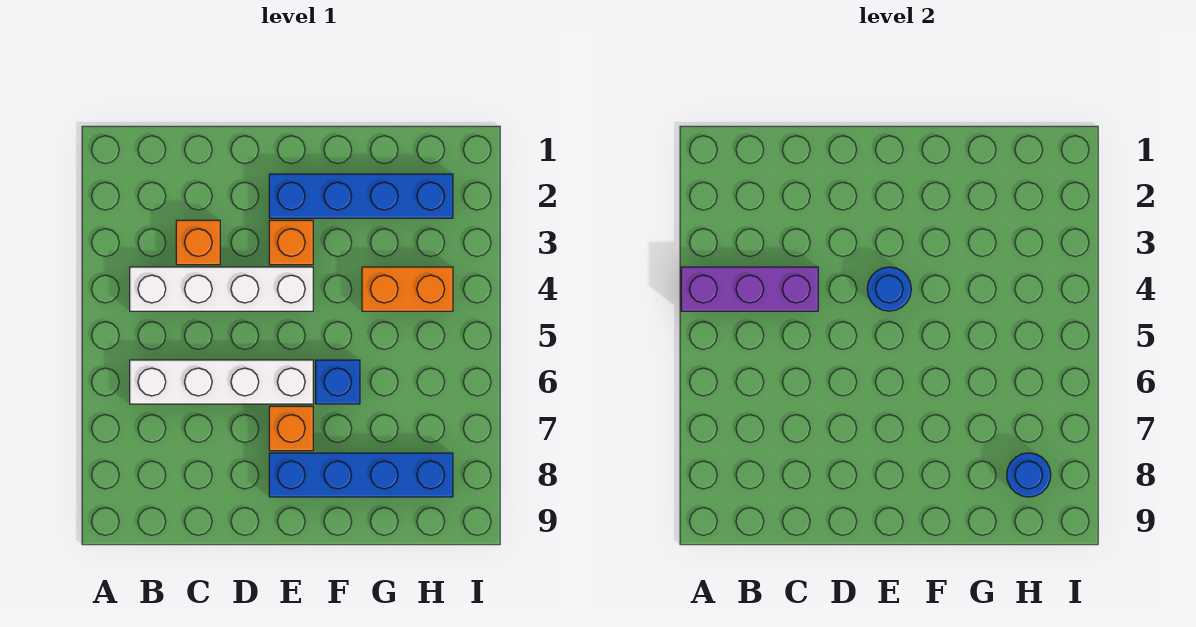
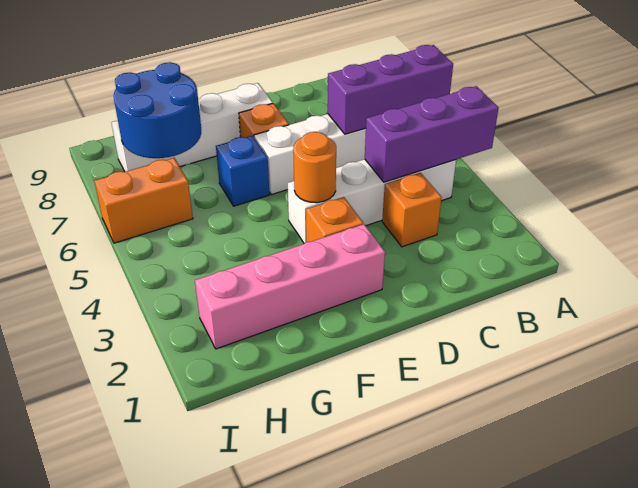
none -> purple brick A6:C6 level 2
blue brick E2:H2 level 1 -> pink brick E2:H2 level 1
blue round brick E4 level 2 -> orange round brick E4 level 2
blue brick E8:H8 level 1 -> white brick E8:H8 level 1
orange brick G4:H4 level 1 -> orange brick H6:I6 level 1
blue round brick H8 level 2 -> blue round brick G7:H8 level 2

